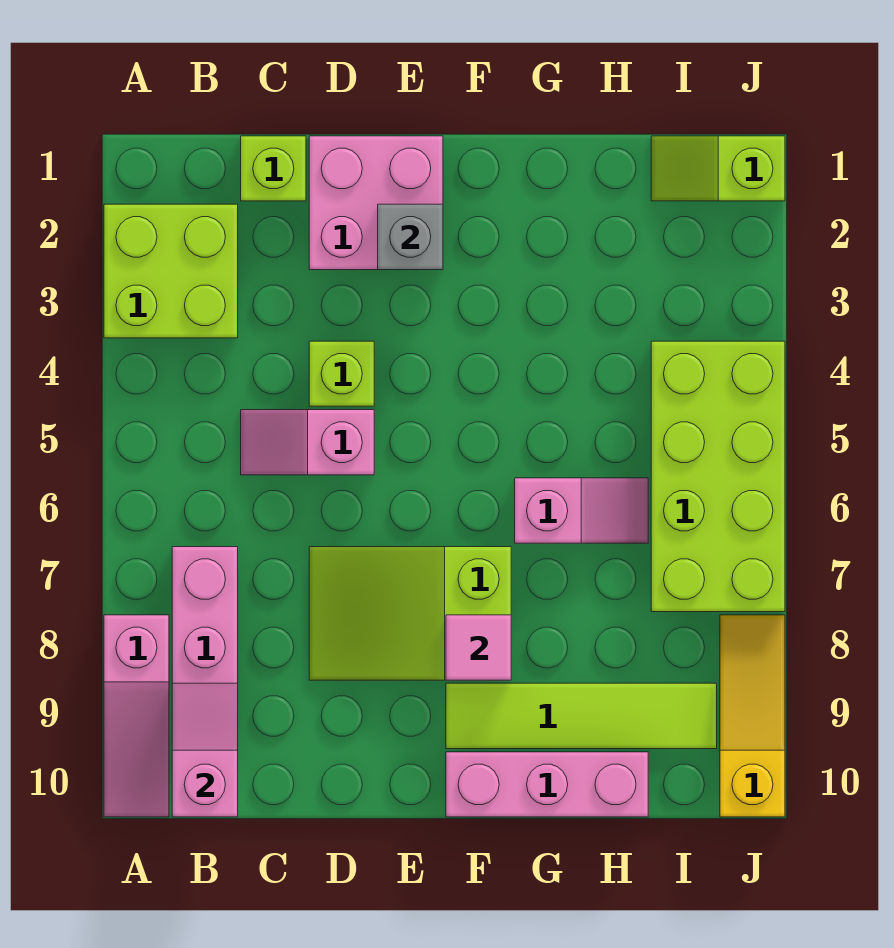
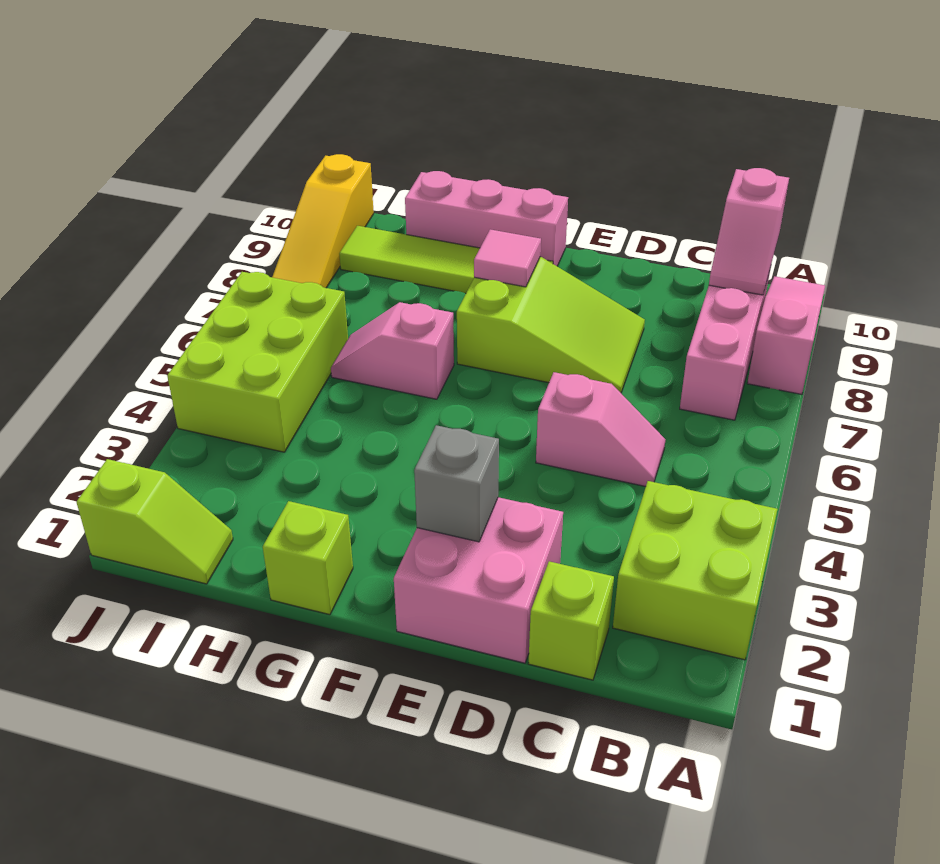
lime brick D4 level 1 -> lime brick G1 level 1
lime brick I4:J7 level 1 -> lime brick I4:J6 level 1

